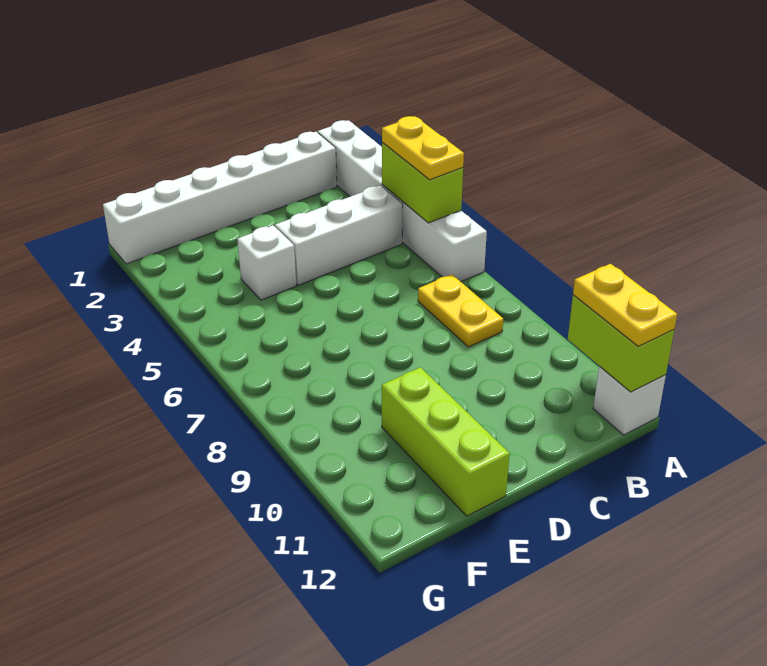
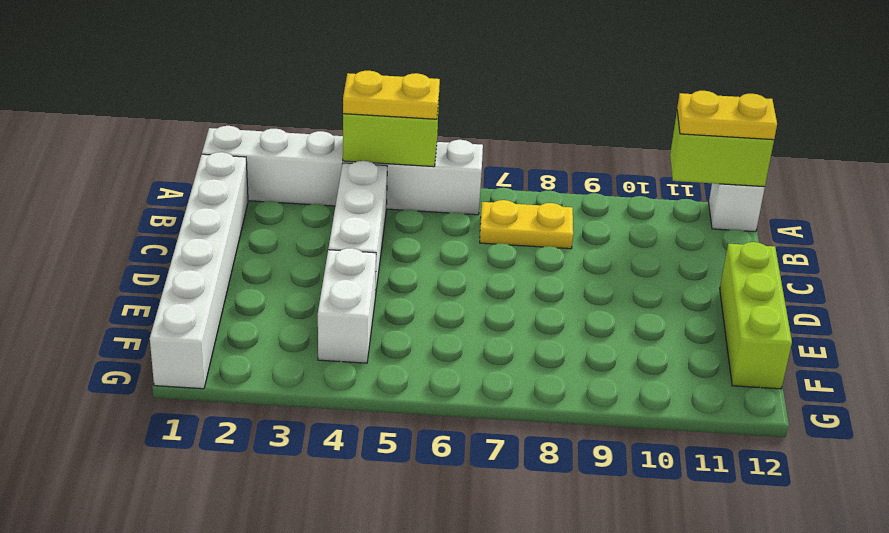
white brick E4 level 1 -> white brick E4:F4 level 1
lime brick E10:E12 level 1 -> lime brick D12:F12 level 1

